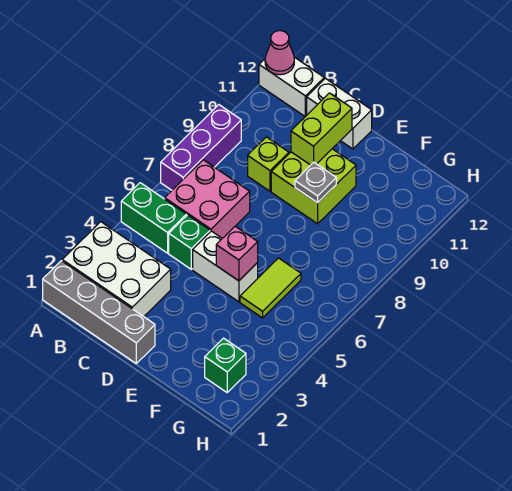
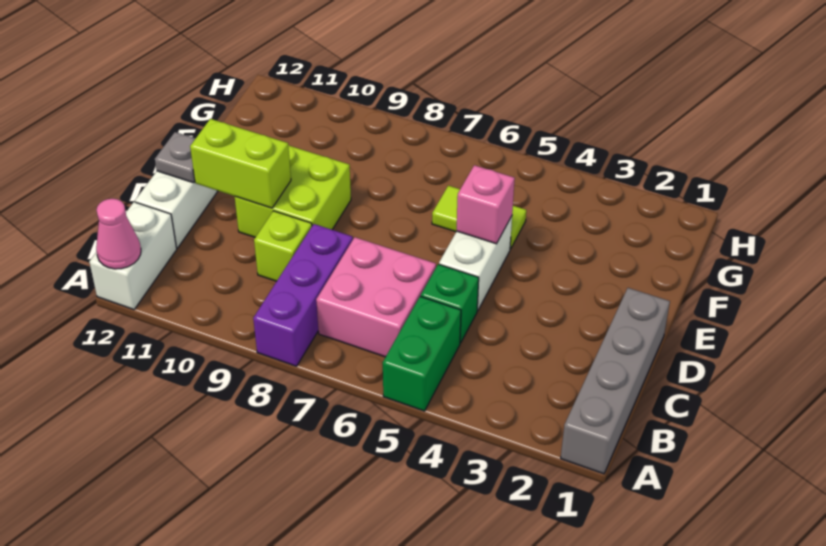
white brick A2:C3 level 1 -> none
purple brick A7:A9 level 1 -> purple brick A8:C8 level 1
grey plate E9 level 2 -> grey plate D12 level 2
green brick G2 level 1 -> none

